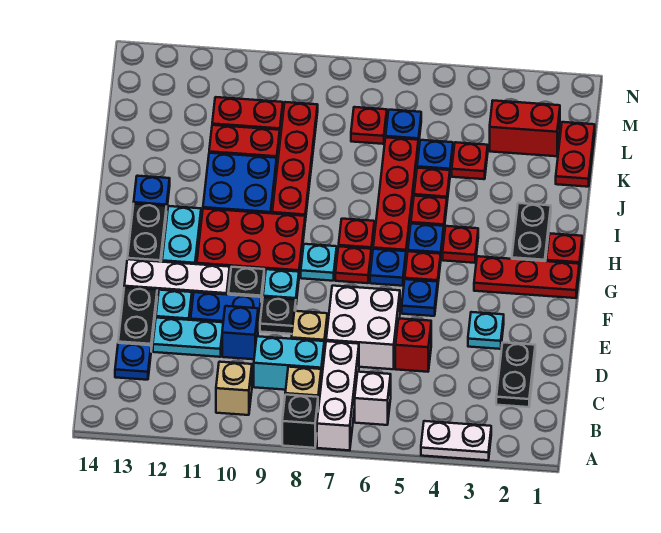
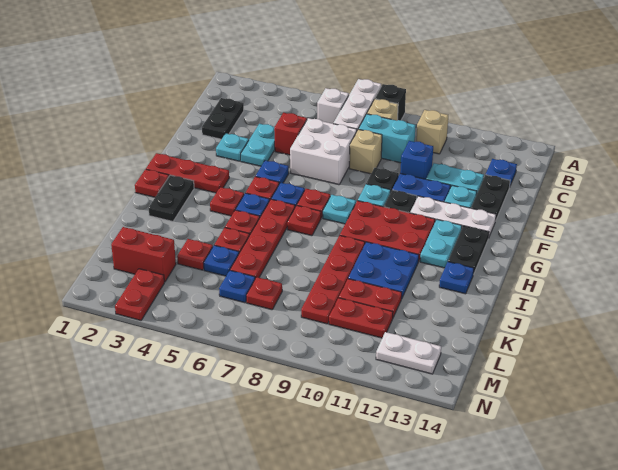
white plate A3:A4 level 1 -> white plate M12:M13 level 1
none -> cyan plate D4:E4 level 1
red plate K1:L1 level 1 -> red plate M3:N3 level 1

